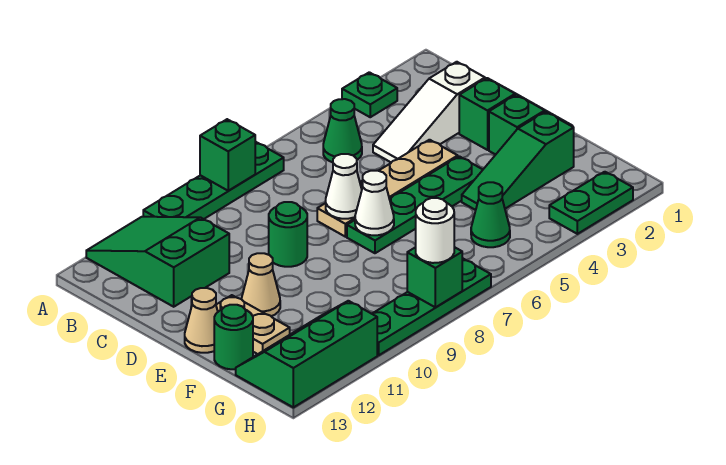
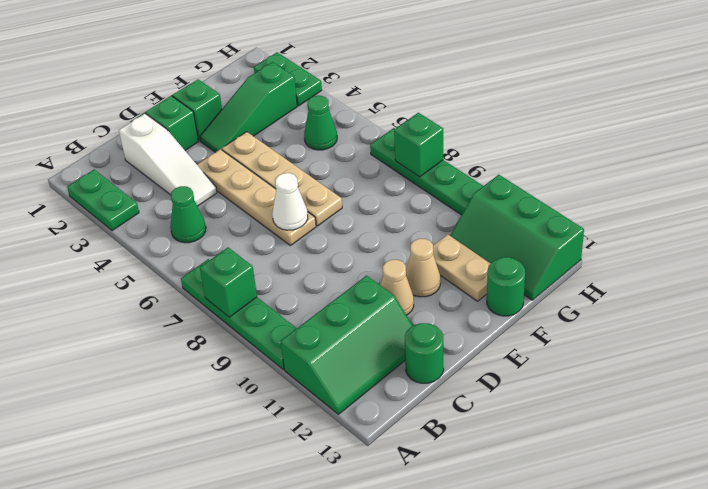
green plate A3 level 1 -> green plate A2:A3 level 1
green slope A11:C12 level 1 top C -> green slope A11:C12 level 1 top 11
green round brick D9 level 1 -> green round brick C13 level 1
green plate E4:E7 level 1 -> tan plate E4:E7 level 1
white cone E7 level 2 -> none
tan plate E12:F12 level 1 -> tan plate F11:F12 level 1
tan cone E13 level 1 -> tan cone D11 level 1
green slope F2:F4 level 1 top 2 -> green slope E3:G3 level 1 top G
white round brick H8 level 3 -> none

